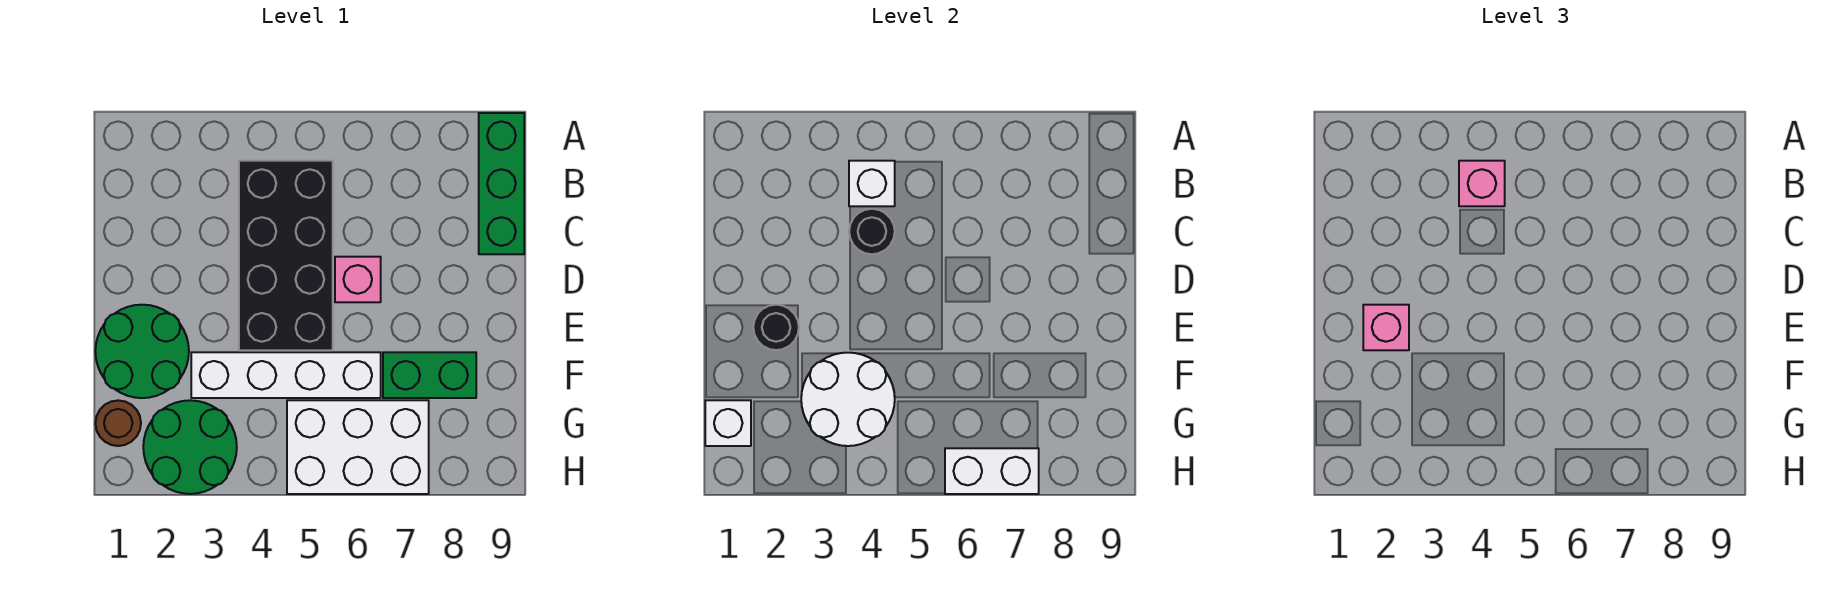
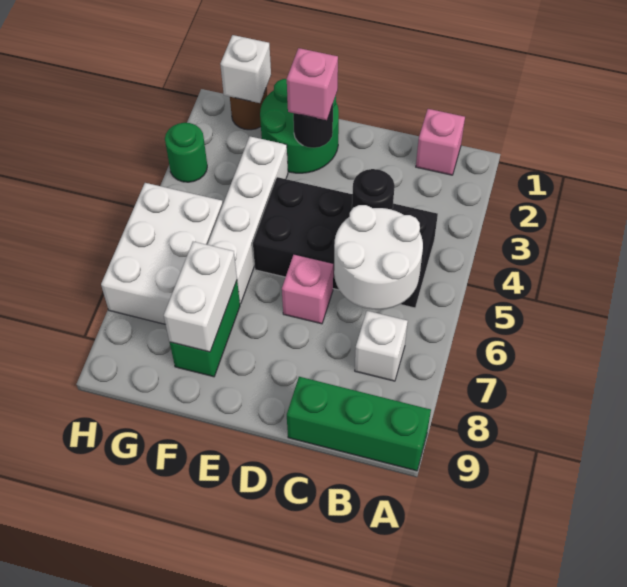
white brick B4 level 2 -> white brick B7 level 1
pink brick B4 level 3 -> pink brick B1 level 1
white round brick F3:G4 level 2 -> white round brick B5:C6 level 2
green round brick G2:H3 level 1 -> green round brick H3 level 1
white brick H6:H7 level 2 -> white brick F7:F8 level 2

